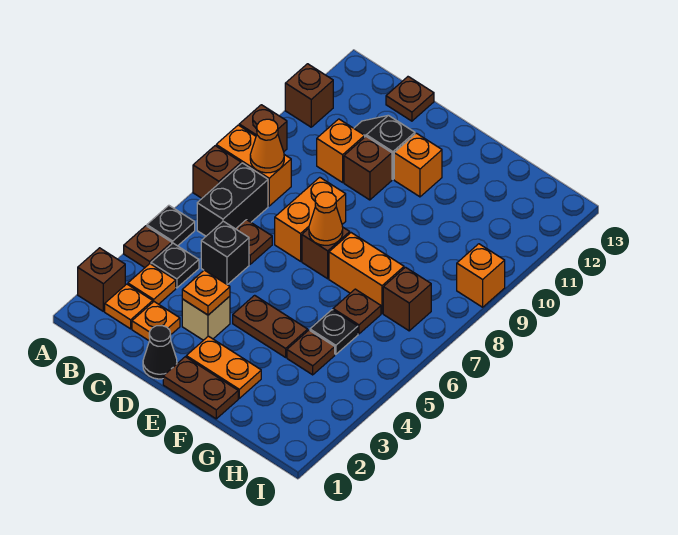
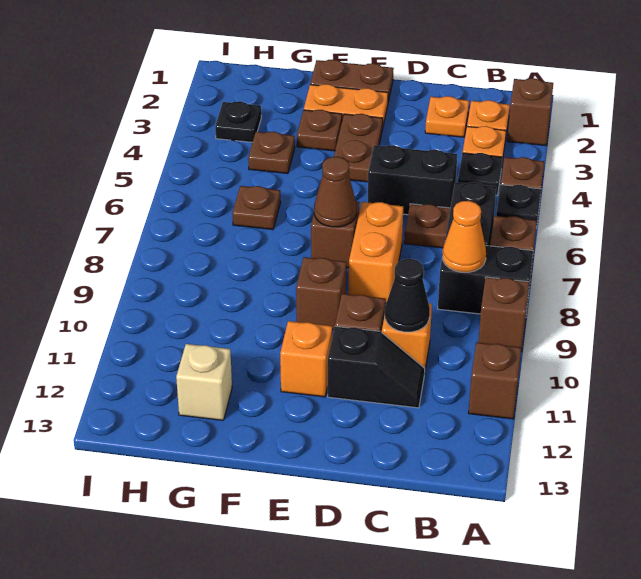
orange brick A8:B8 level 1 -> black brick A8:B8 level 1
black brick C5 level 1 -> black brick C5:D5 level 1
brown plate C13 level 1 -> brown plate F3 level 1
black cone D1 level 1 -> black cone C10 level 2
tan brick D3 level 1 -> tan brick G12 level 1
orange plate D3 level 2 -> none
brown plate E4:F4 level 1 -> brown plate E3:E4 level 1
orange cone E7 level 2 -> brown cone E7 level 2
orange brick F7:G7 level 1 -> none
black plate G5 level 1 -> black plate H3 level 1
brown brick H7 level 1 -> brown brick E9 level 1
orange brick I9 level 1 -> none

